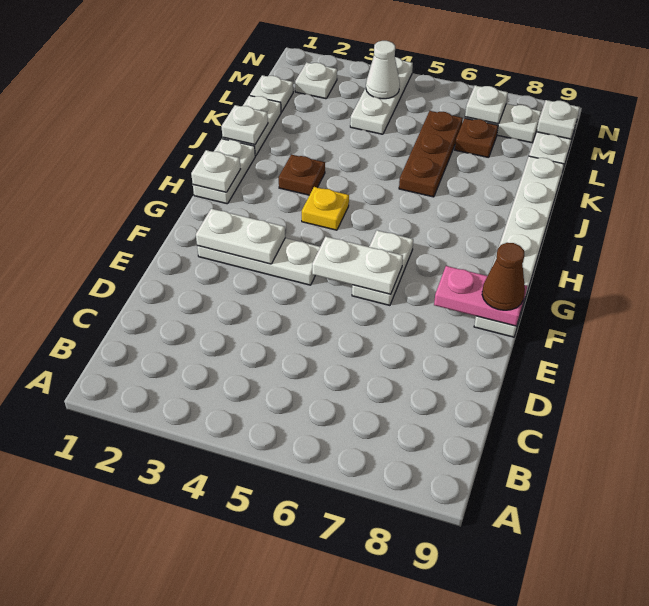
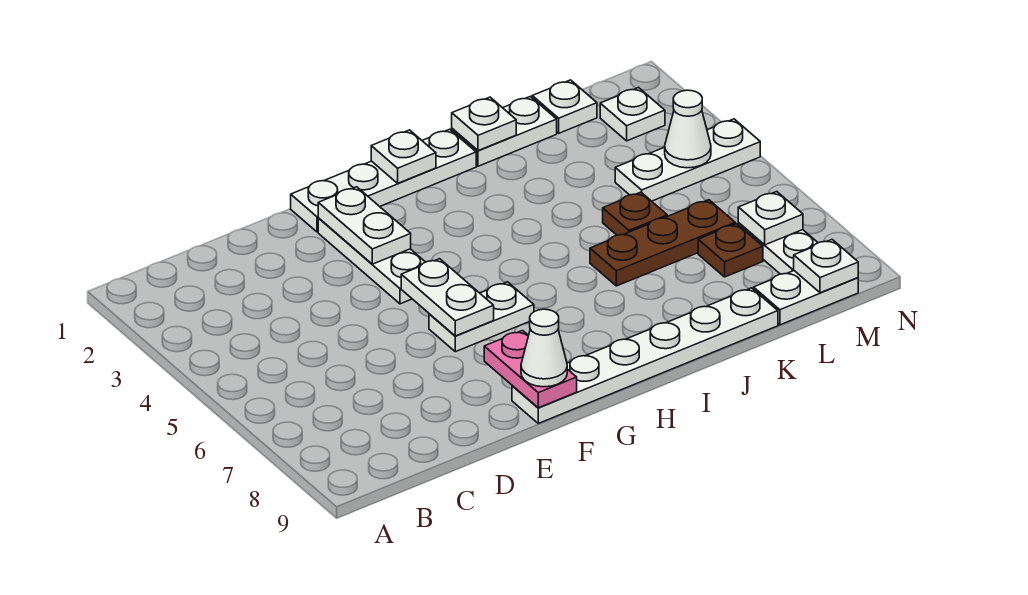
brown cone F9 level 3 -> white cone F9 level 3
white plate H1:I1 level 1 -> white plate F1:I1 level 1
yellow plate H4 level 1 -> none
brown plate I3 level 1 -> brown plate K5 level 1

